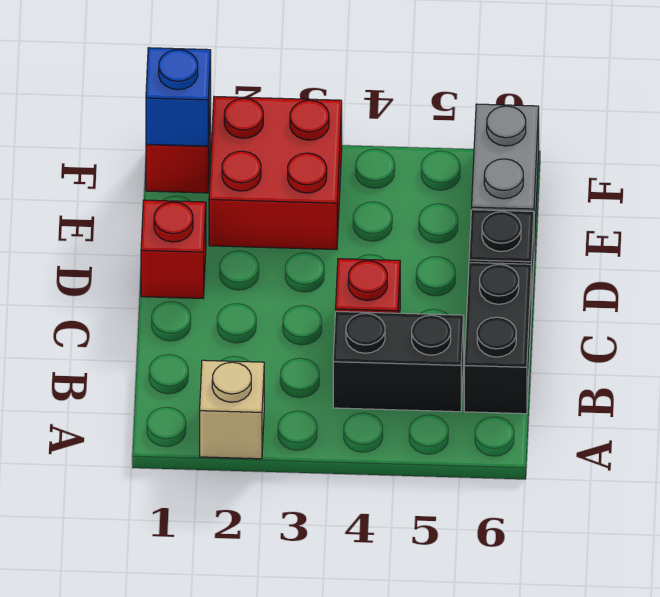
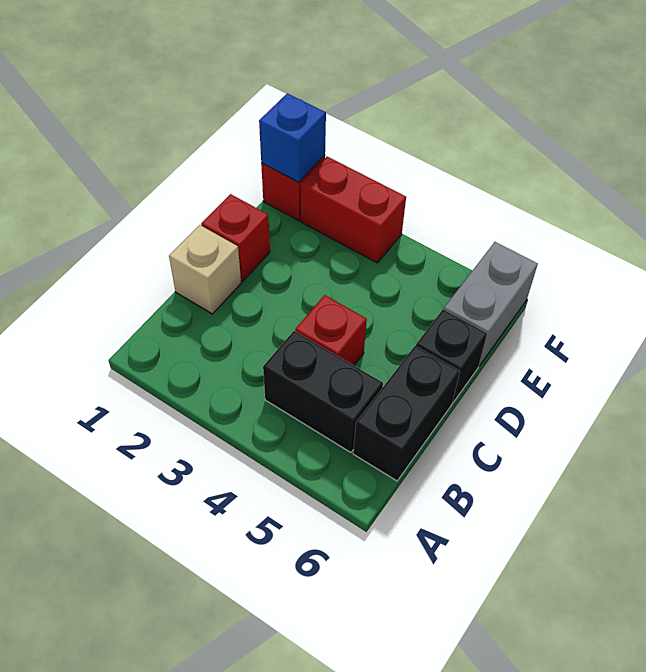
tan brick A2 level 1 -> tan brick C1 level 1
red brick E2:F3 level 1 -> red brick F2:F3 level 1

